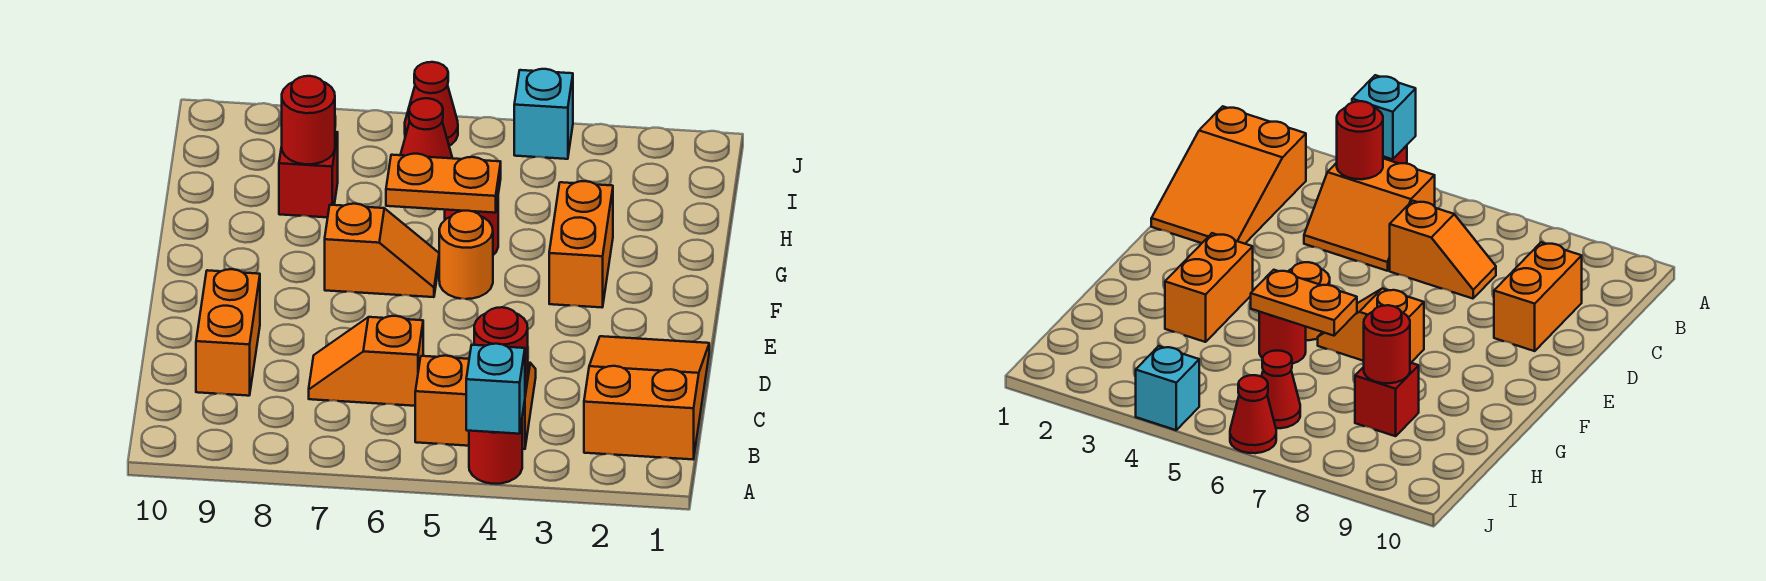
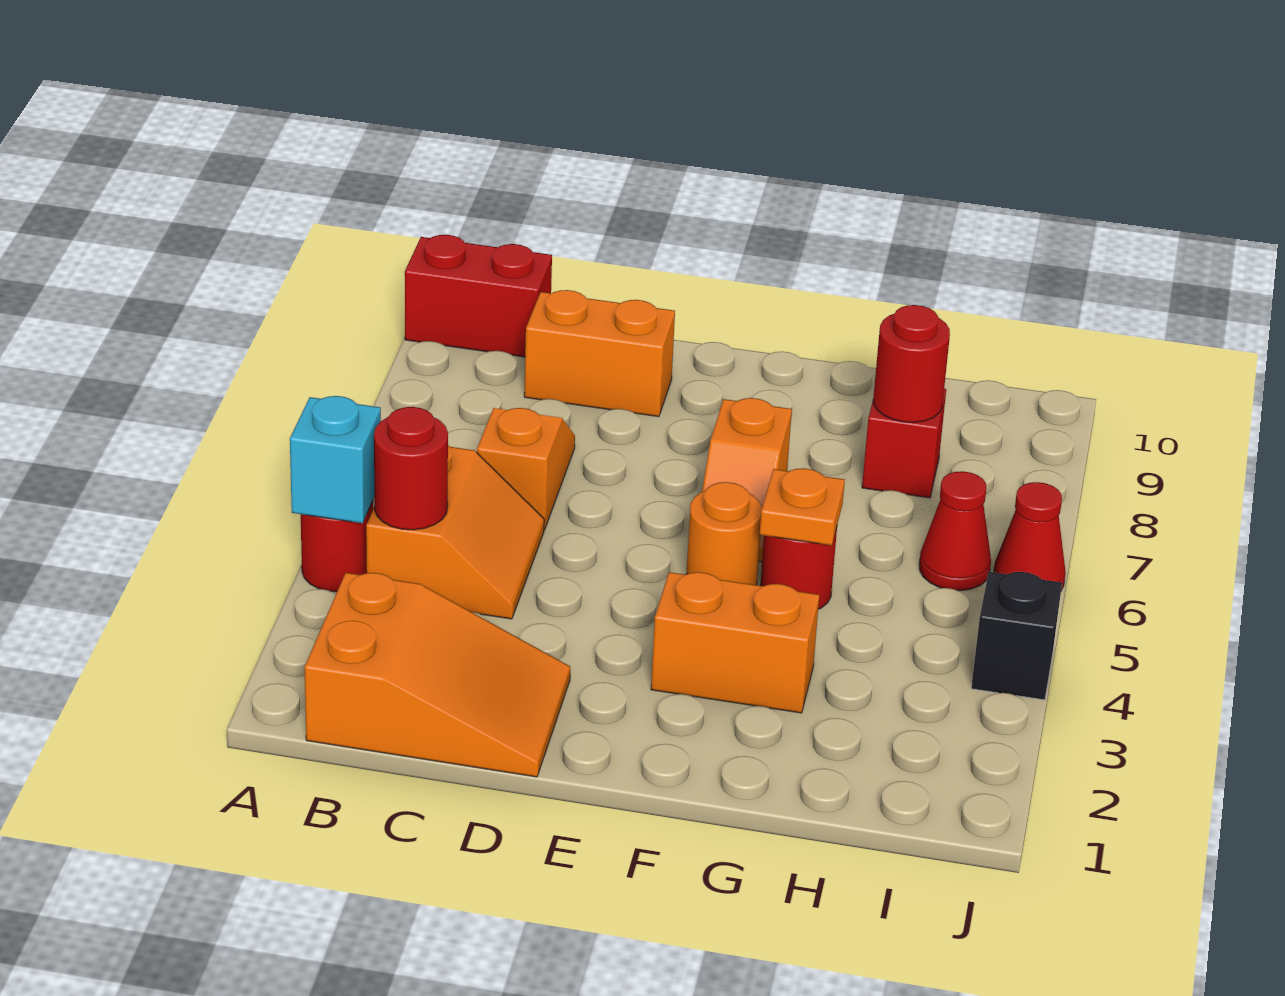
none -> red brick A10:B10 level 1
orange plate G5:G6 level 2 -> orange plate G5 level 2
cyan brick J4 level 1 -> black brick J4 level 1

